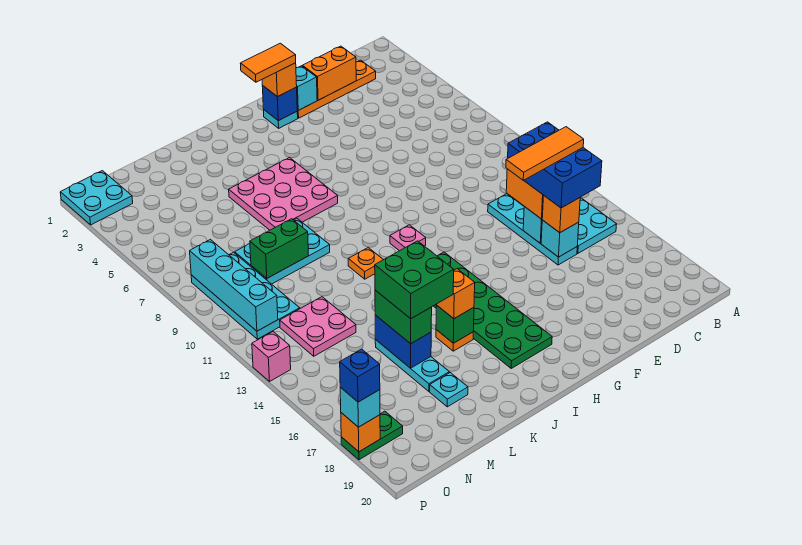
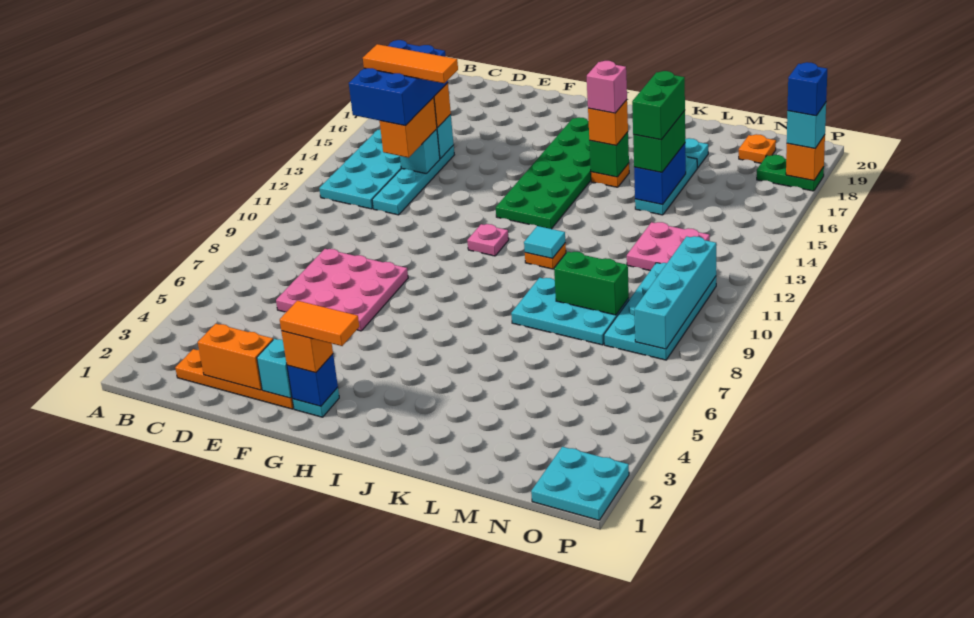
pink plate I5:K7 level 1 -> pink plate D6:F8 level 1
none -> cyan tile J11 level 2
green brick K15:L16 level 4 -> green brick L15:L16 level 4
none -> orange plate N19 level 1
pink brick P13 level 1 -> pink brick J16 level 4

